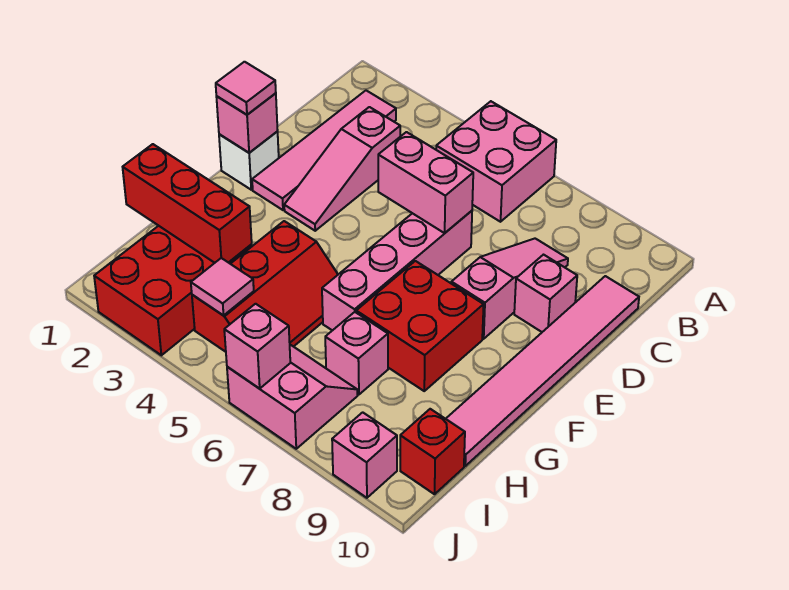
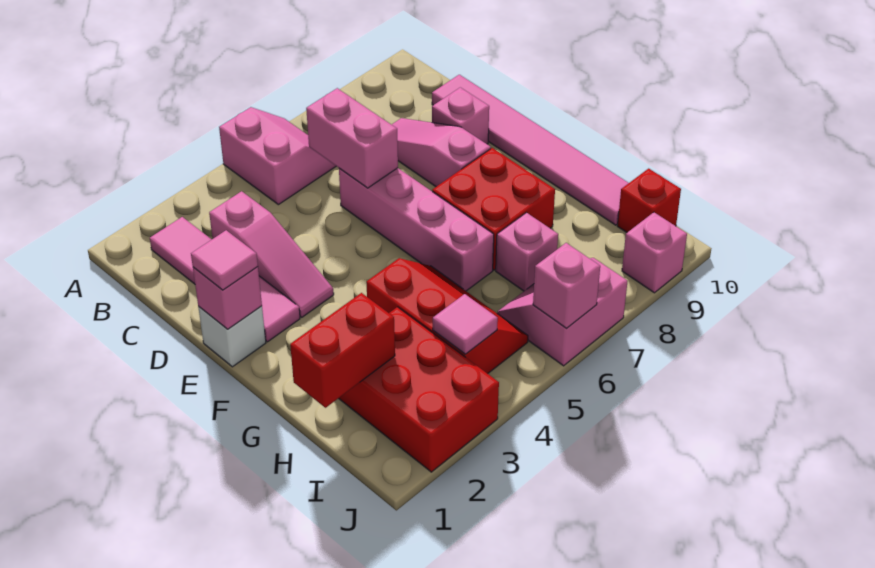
pink brick A5:B6 level 1 -> pink slope A5:B6 level 1 top 5
pink brick D5:D6 level 2 -> pink brick C6:D6 level 2
red brick H1:H3 level 2 -> red brick H1:H2 level 2

